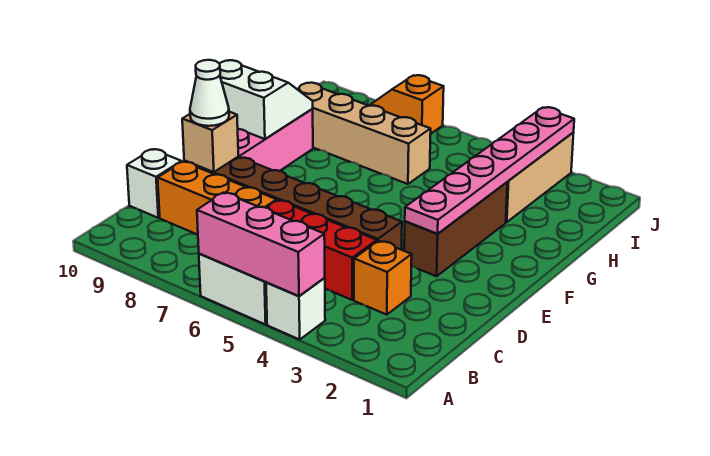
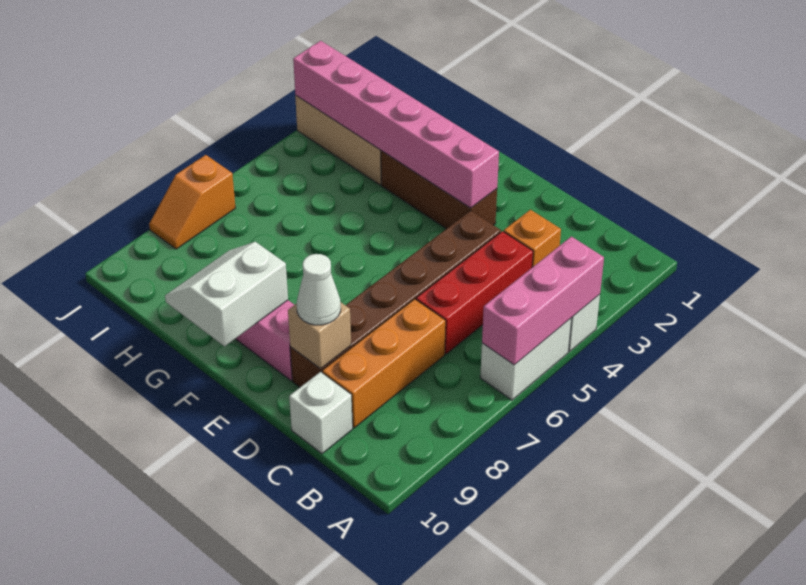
pink plate E3:J3 level 2 -> pink brick E3:J3 level 2
tan brick H6:H9 level 1 -> none

